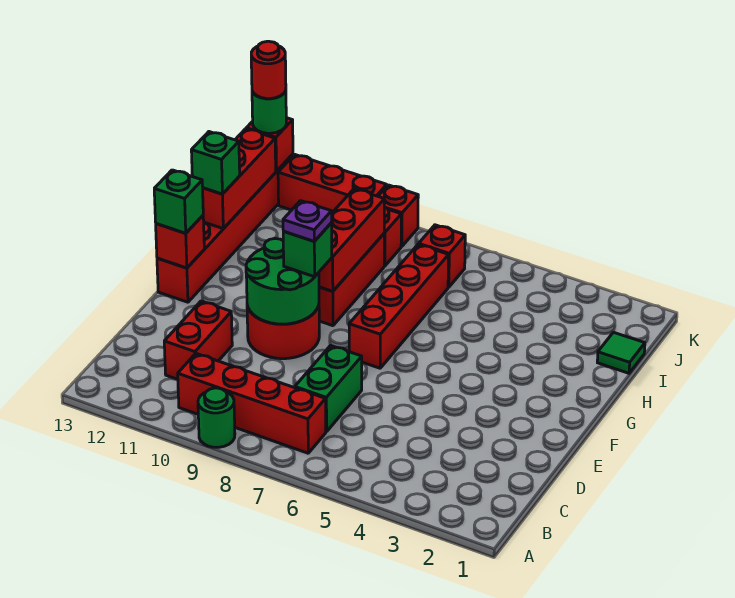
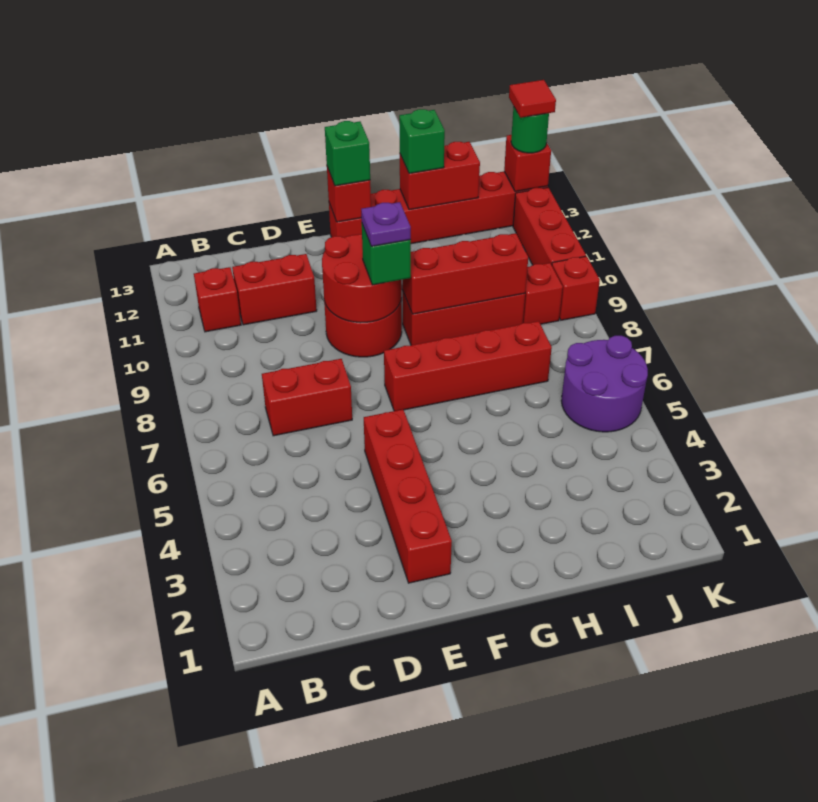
green round brick A9 level 1 -> none
red brick B7:B10 level 1 -> red brick E2:E5 level 1
green brick C7:D7 level 1 -> red brick C7:D7 level 1
green round brick E9:F10 level 2 -> red round brick E9:F10 level 2
red brick H13:J13 level 2 -> red brick H13:I13 level 2
green tile I1 level 1 -> none
none -> purple round brick J5:K6 level 1
red brick J7 level 1 -> red brick B11 level 1
red round brick K13 level 4 -> red tile K13 level 4

